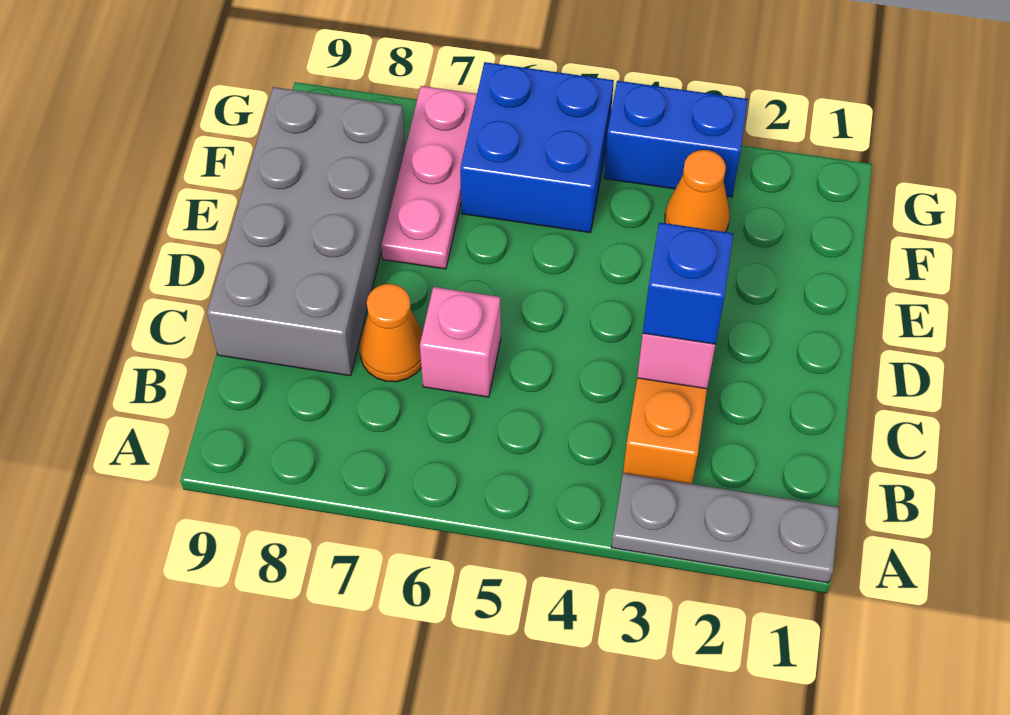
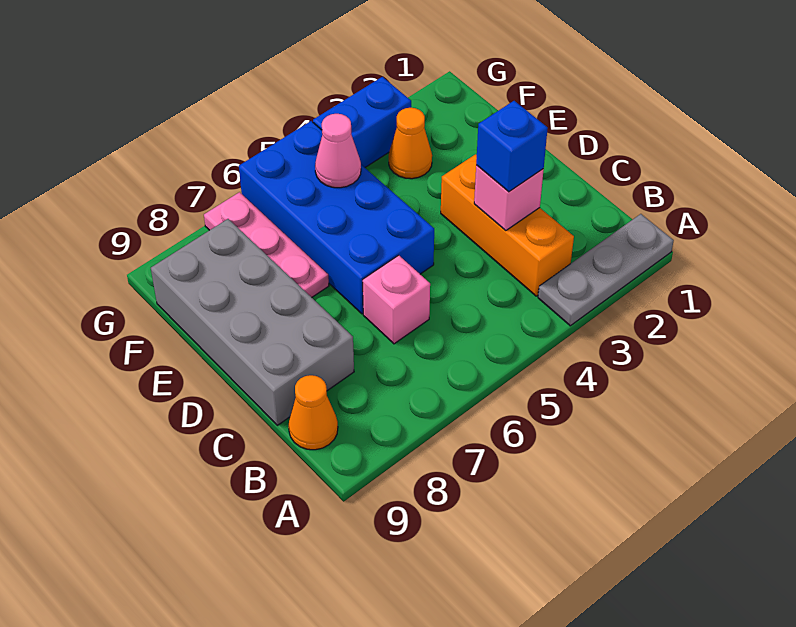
orange cone C7 level 1 -> orange cone B9 level 1
blue brick F5:G6 level 1 -> blue brick D5:G6 level 1
none -> pink cone F5 level 2

